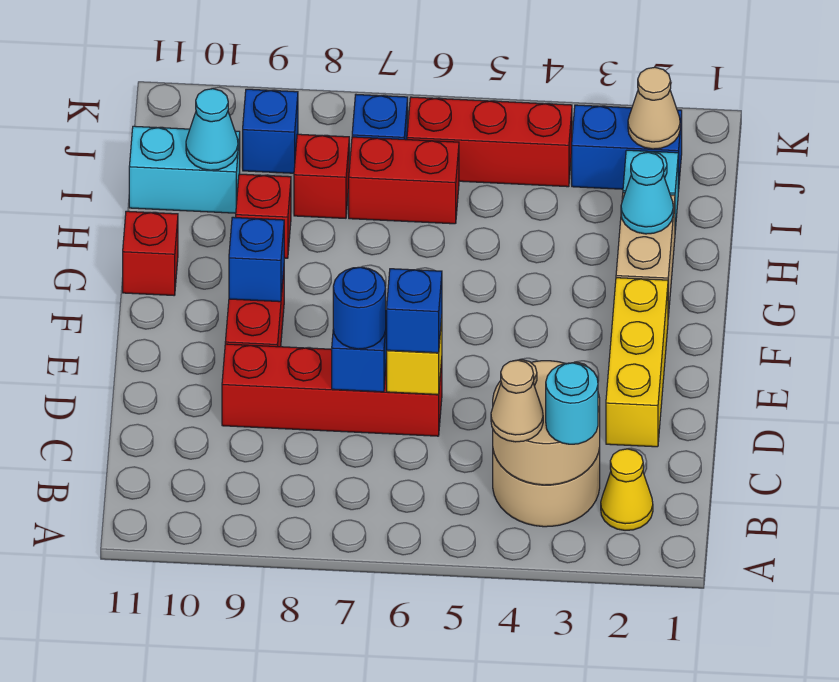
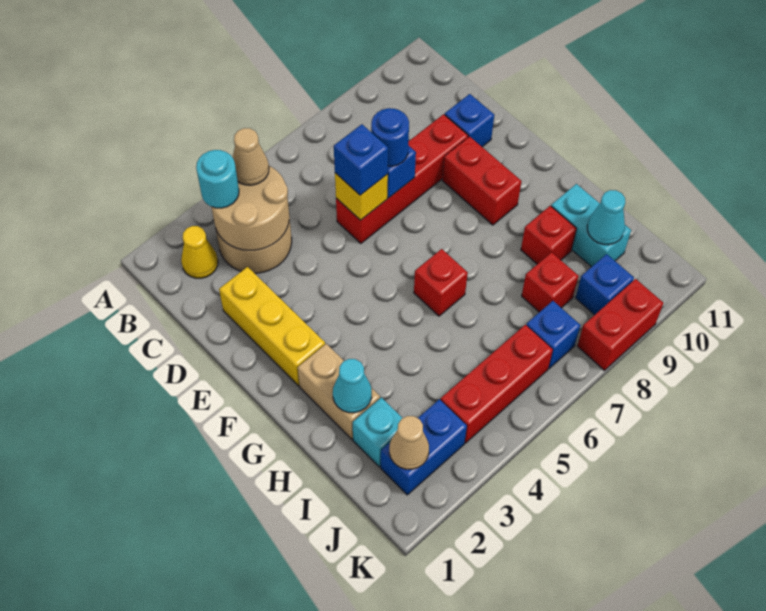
blue brick F9 level 2 -> blue brick D10 level 1
red brick G11 level 1 -> red brick G6 level 1
red brick I6:I7 level 1 -> red brick K8:K9 level 1
cyan brick I10:I11 level 1 -> cyan brick H10:I10 level 1

